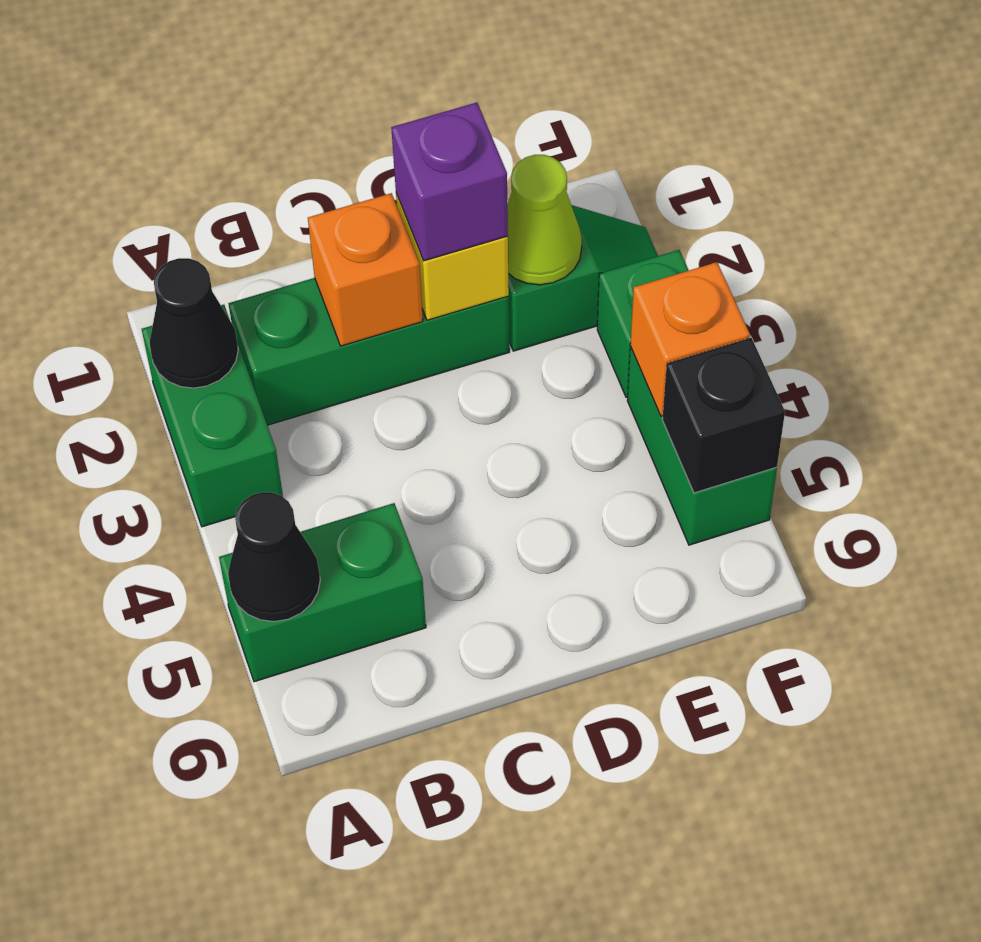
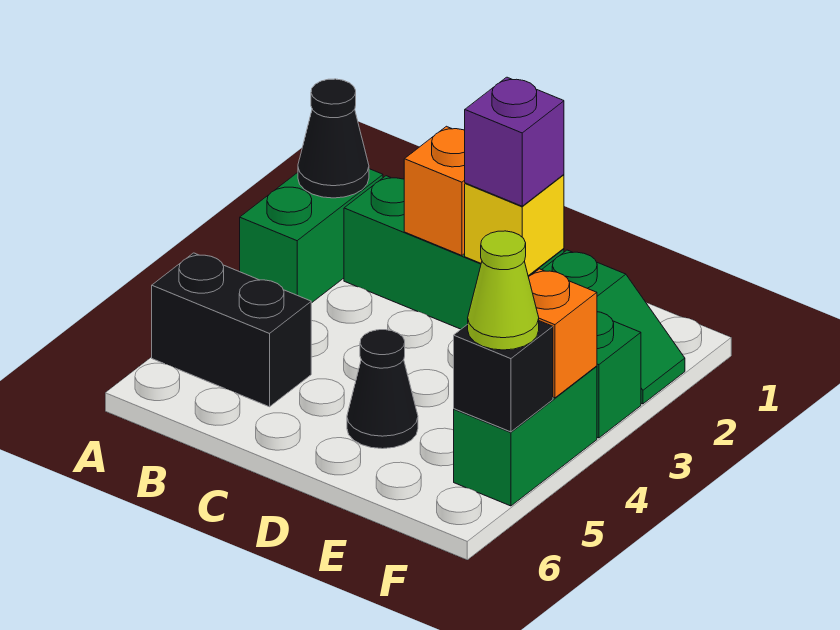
green brick A5:B5 level 1 -> black brick A5:B5 level 1
black cone A5 level 2 -> black cone D5 level 1
lime cone E2 level 2 -> lime cone F5 level 3

